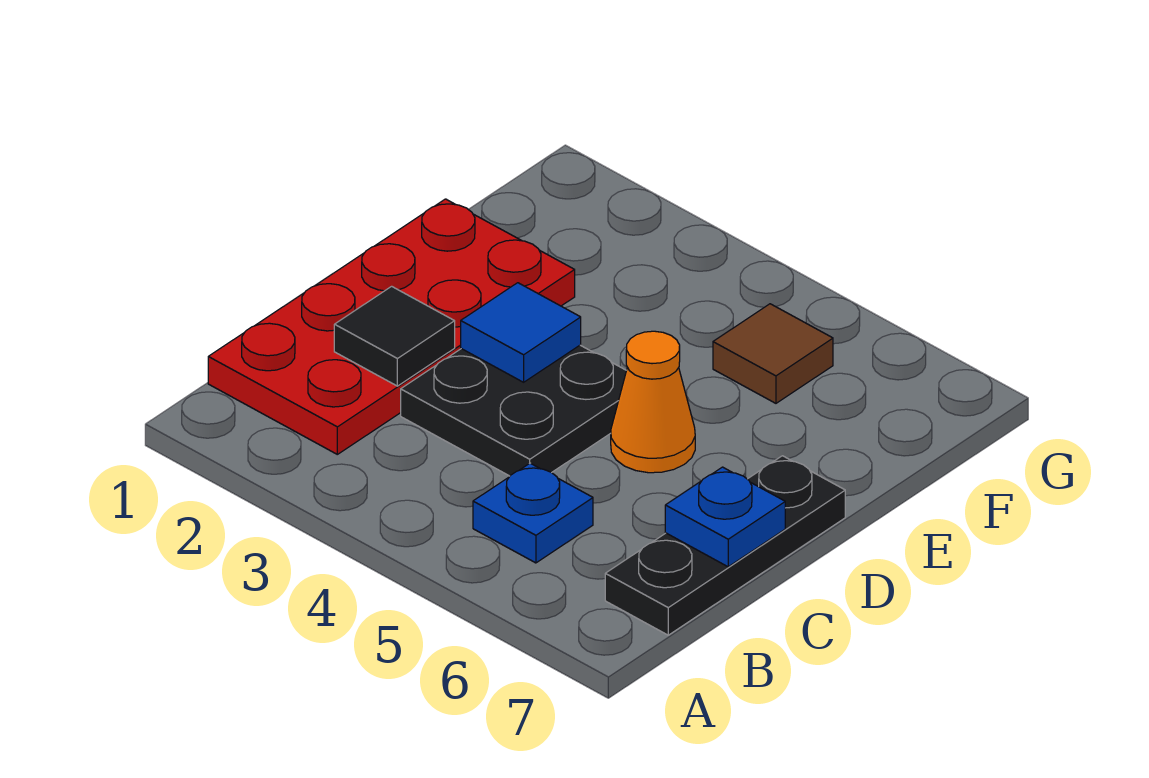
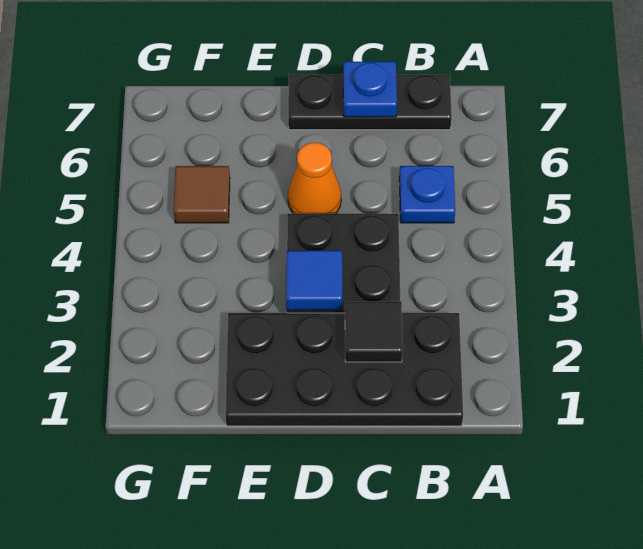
red plate B1:E2 level 1 -> black plate B1:E2 level 1

